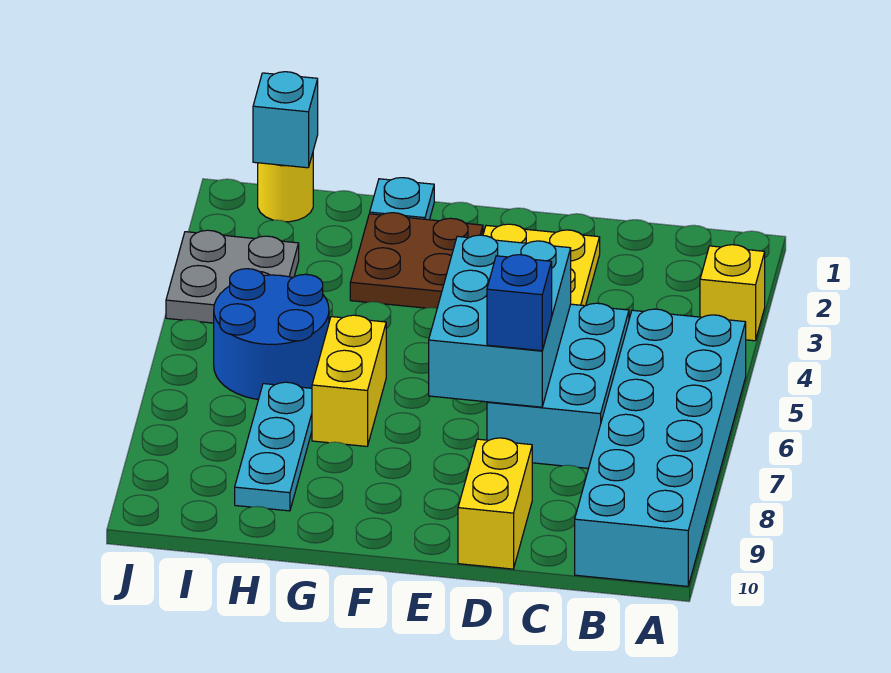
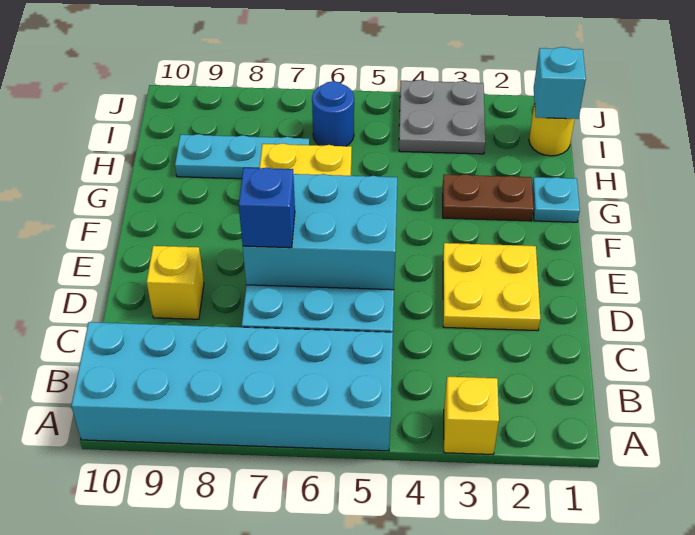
yellow brick D9:D10 level 1 -> yellow brick D9 level 1
brown plate F2:G3 level 1 -> brown plate G2:G3 level 1
blue round brick H5:I6 level 1 -> blue round brick I6 level 1

